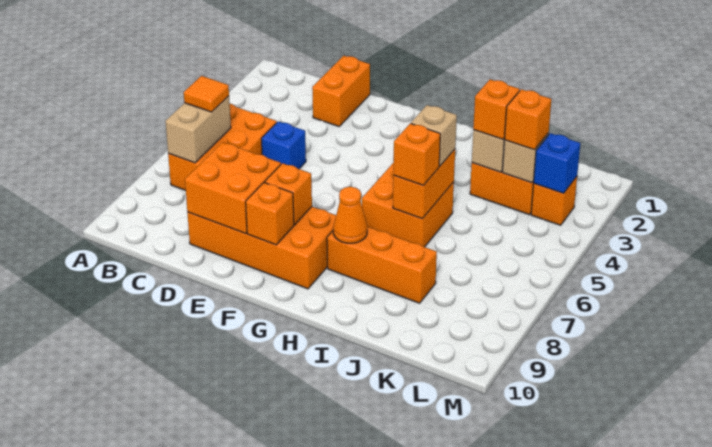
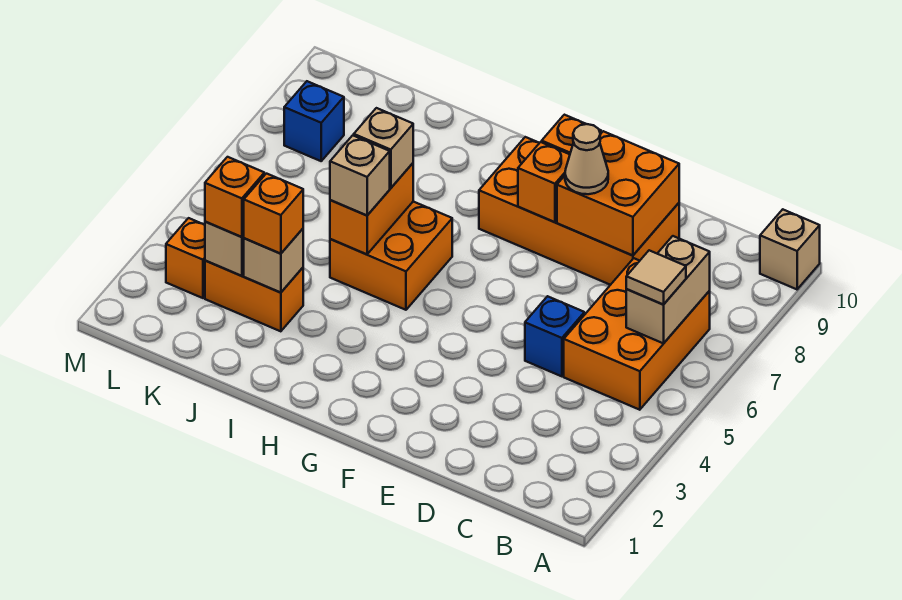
none -> tan brick A10 level 1
orange tile B6 level 3 -> tan tile B6 level 3
orange brick D1:D2 level 1 -> none
none -> tan cone E8 level 3
orange brick H8:J8 level 1 -> none
orange cone H8 level 2 -> none
orange brick I6 level 3 -> tan brick I6 level 3
blue brick L3 level 2 -> blue brick L8 level 1

